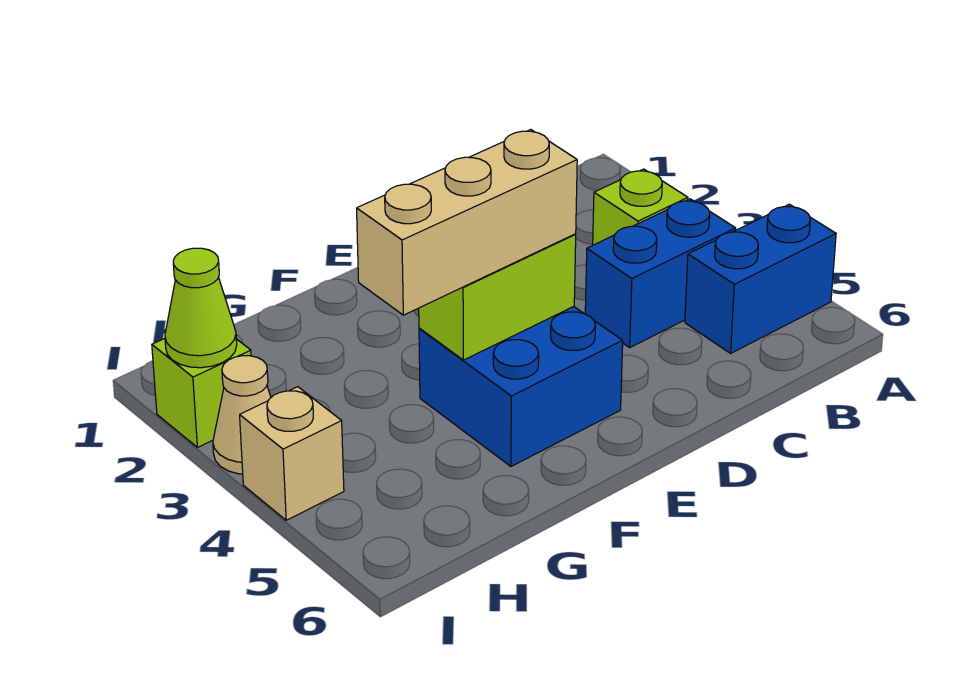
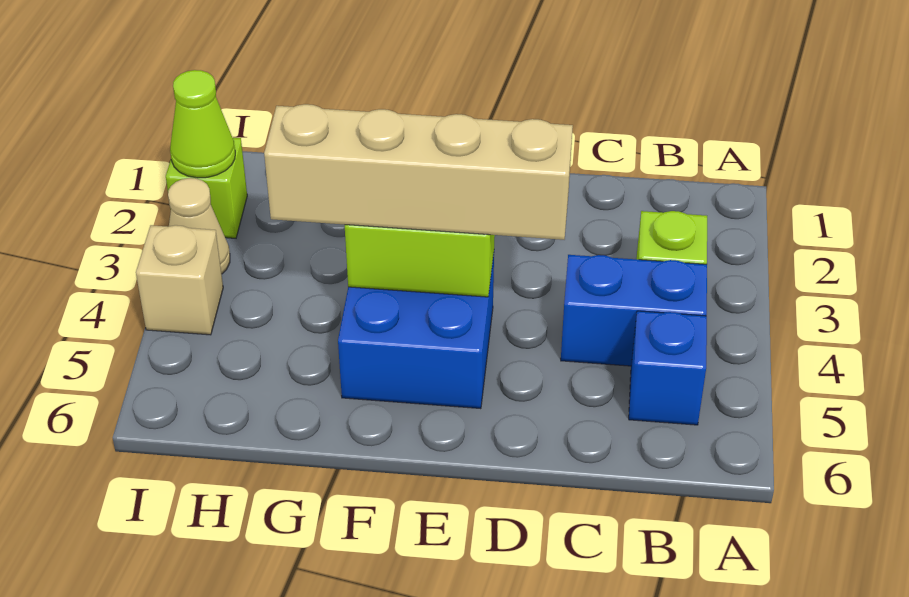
blue brick A5:B5 level 1 -> blue brick B5 level 1
tan brick E4:G4 level 3 -> tan brick D4:G4 level 3

